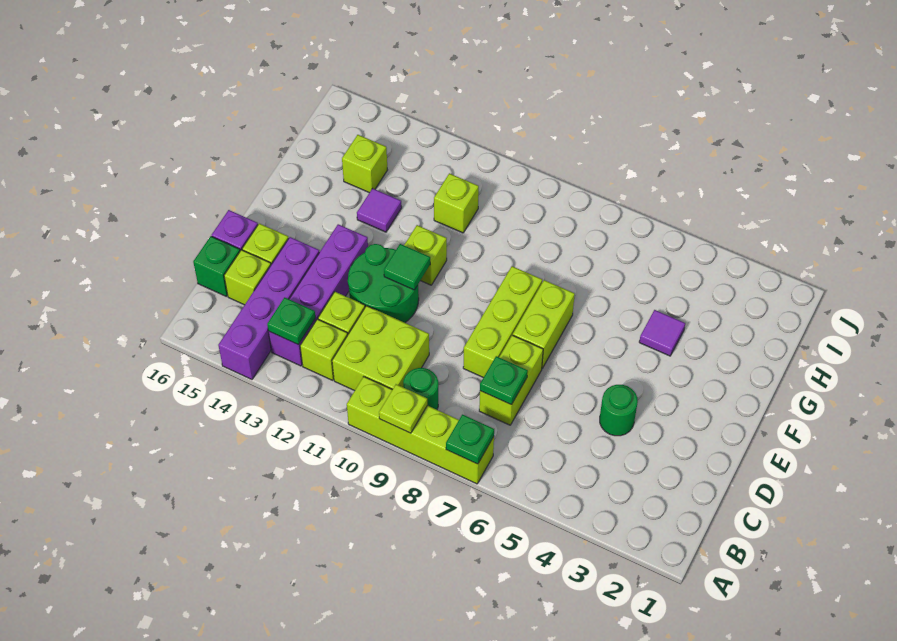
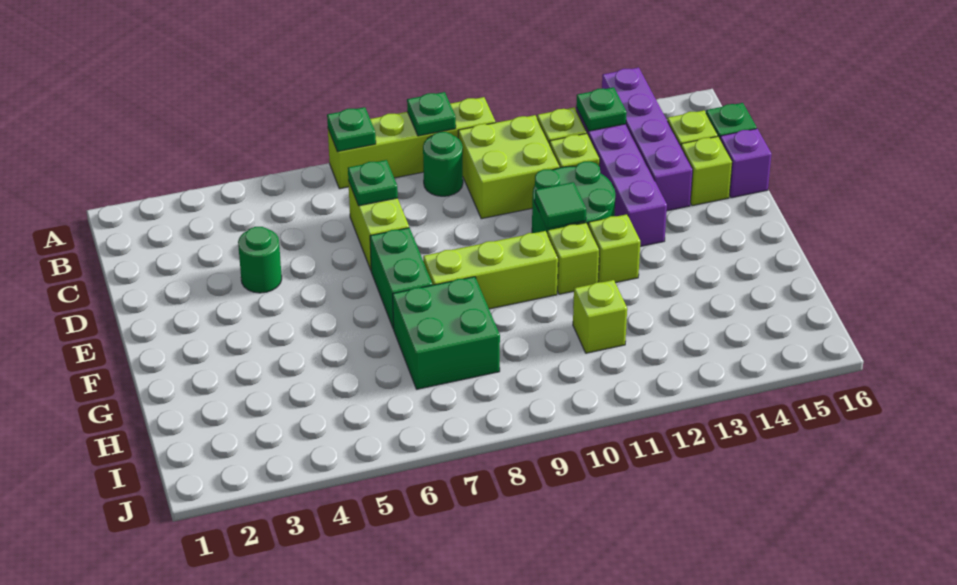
lime plate A9 level 2 -> green plate A9 level 2
lime brick D8:F8 level 1 -> lime brick F8:F10 level 1
lime brick E7:F7 level 1 -> green brick E7:F7 level 1
purple tile G4 level 1 -> none
none -> green brick G7:H8 level 1
purple tile G13 level 1 -> none
lime brick H14 level 1 -> lime brick F12 level 1

